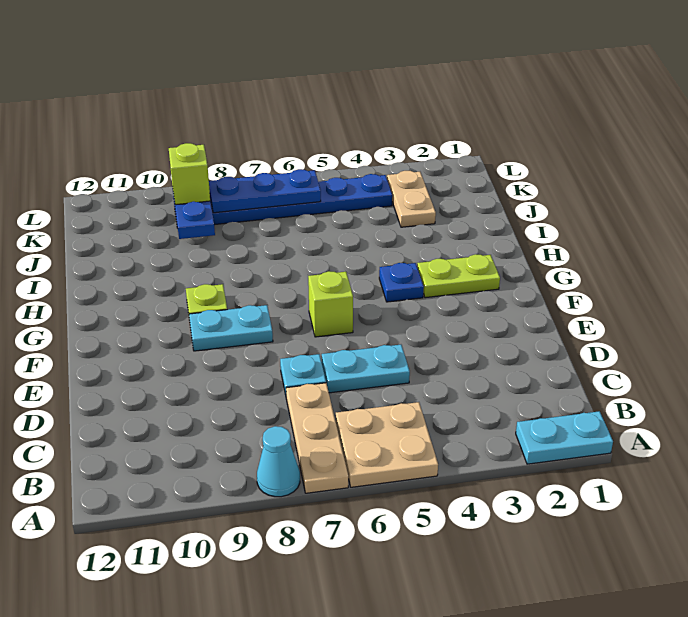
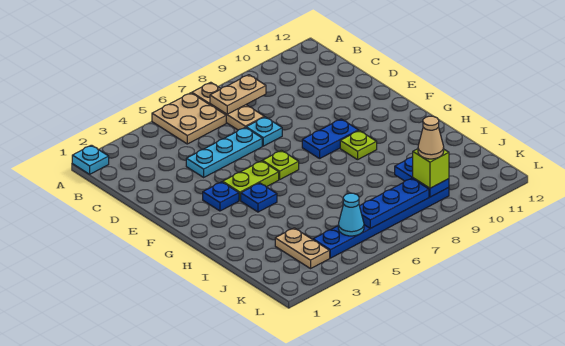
cyan plate A1:A2 level 1 -> cyan plate A1 level 1
cyan cone A8 level 1 -> cyan cone K5 level 2
none -> tan plate B7:B8 level 2
cyan plate D5:D6 level 1 -> cyan plate D4:D6 level 1
none -> blue plate F3 level 1
lime brick F6 level 1 -> lime plate F6 level 1
cyan plate F8:F9 level 1 -> blue plate F8:F9 level 1
lime plate G2:G3 level 1 -> lime plate F4:F5 level 1
none -> tan cone K9 level 4

